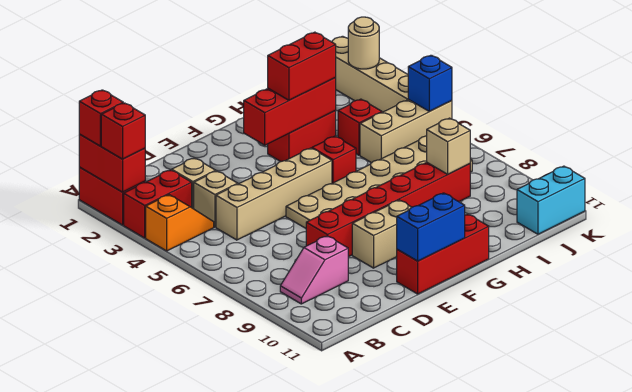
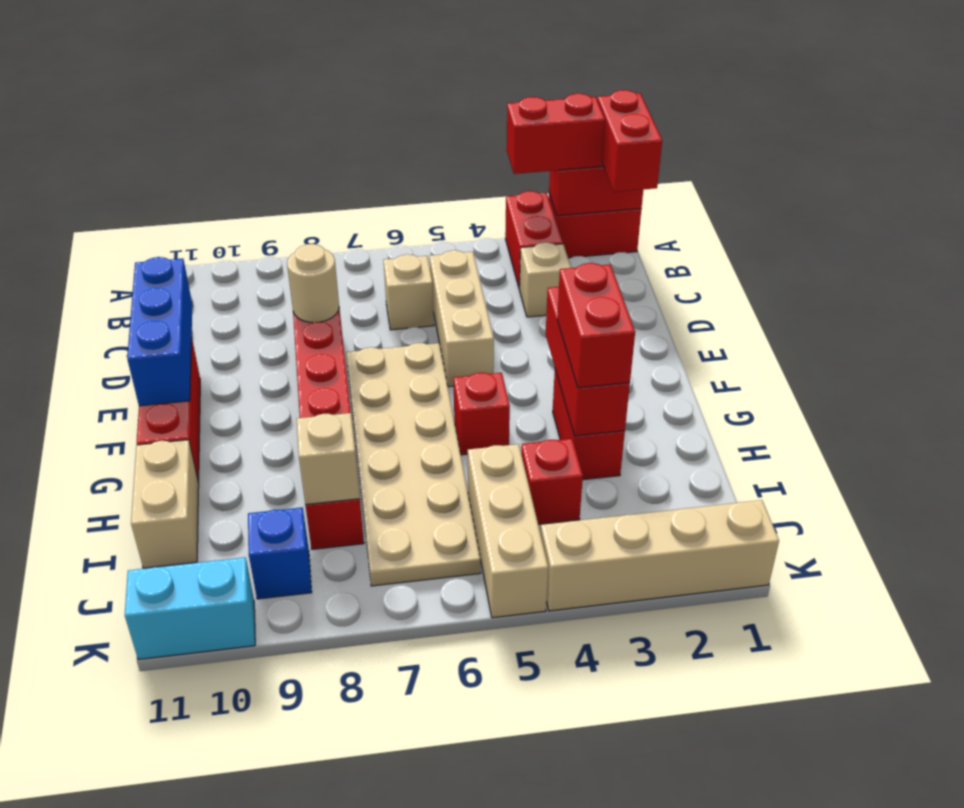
red brick A1 level 3 -> red brick A1:B1 level 3
red brick A2 level 3 -> red brick A2:A3 level 3
orange slope A4:B4 level 1 top A -> none
pink slope B9:C9 level 1 top C -> none
tan brick C4 level 1 -> tan brick C6 level 1
tan brick C5:F5 level 1 -> tan brick C5:E5 level 1
tan brick E9:F9 level 1 -> tan brick H11:I11 level 1
blue brick E11:F11 level 2 -> blue brick D11:F11 level 2
cyan brick J11:K11 level 1 -> cyan brick K10:K11 level 1
tan round brick K2 level 2 -> tan round brick D8 level 2
blue brick K5 level 2 -> blue brick J9 level 1

